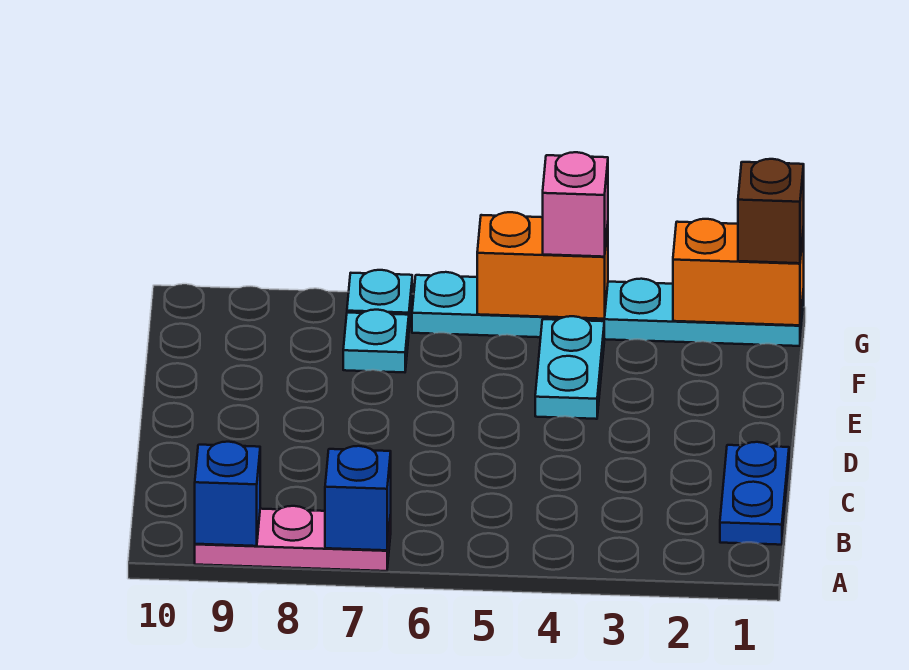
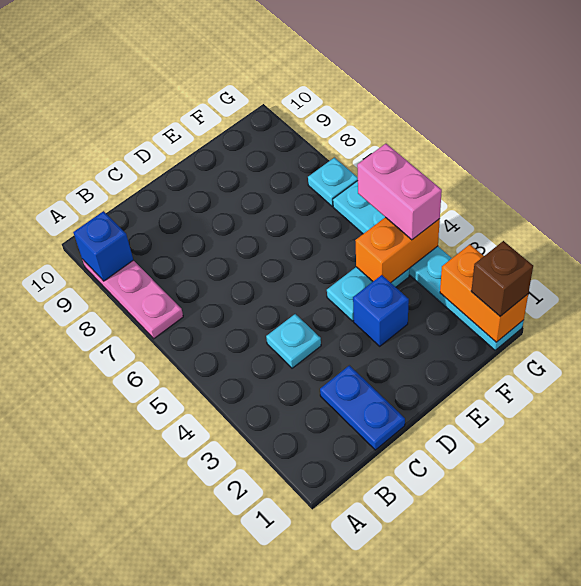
blue brick A7 level 2 -> blue brick E3 level 1
blue plate B1:C1 level 1 -> blue plate C1:C2 level 1
cyan plate F7 level 1 -> cyan plate C4 level 1
orange brick G4:G5 level 2 -> orange brick F4:G4 level 2
pink brick G4 level 3 -> pink brick G4:G5 level 3

